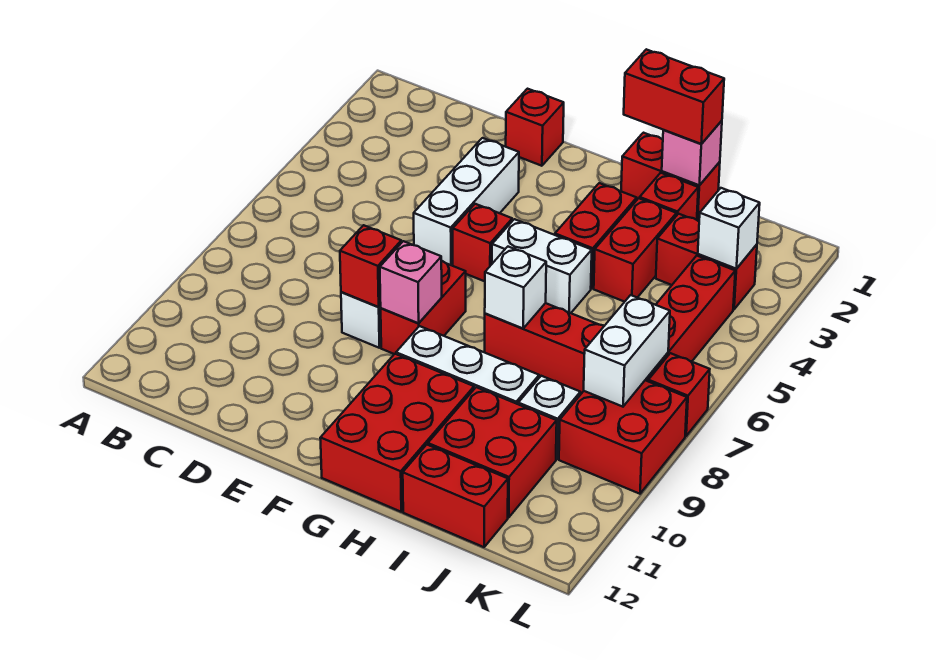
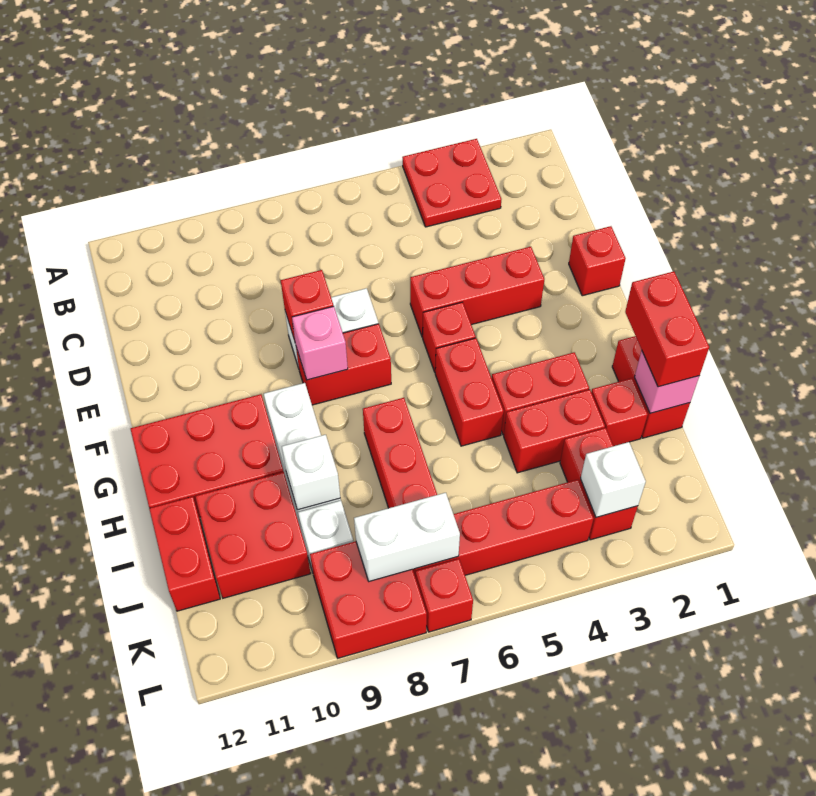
none -> red plate A3:B4 level 1
white brick E3:E5 level 1 -> red brick E3:E5 level 1
white brick G5:H5 level 1 -> red brick G5:H5 level 1
white brick H7 level 2 -> white brick I9 level 2

